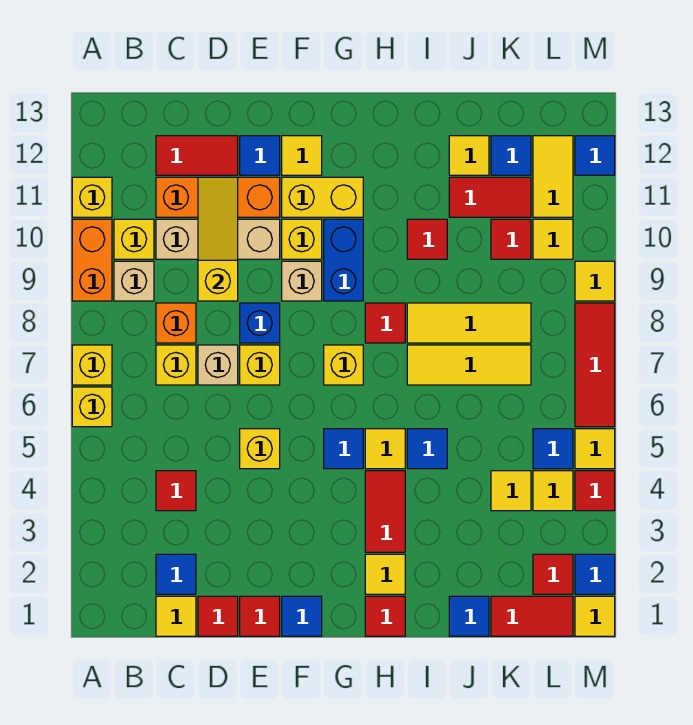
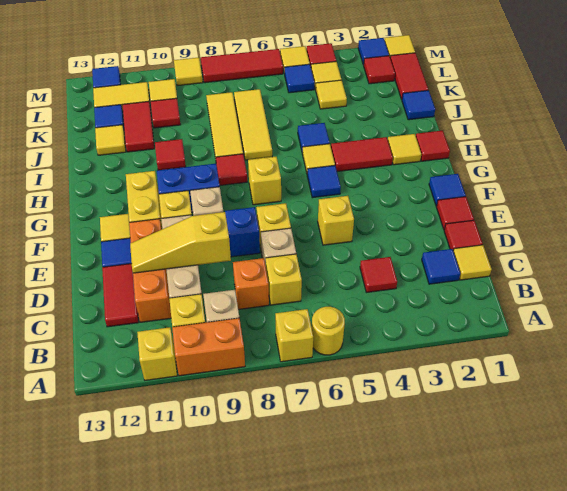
yellow brick A6 level 1 -> yellow round brick A6 level 1

